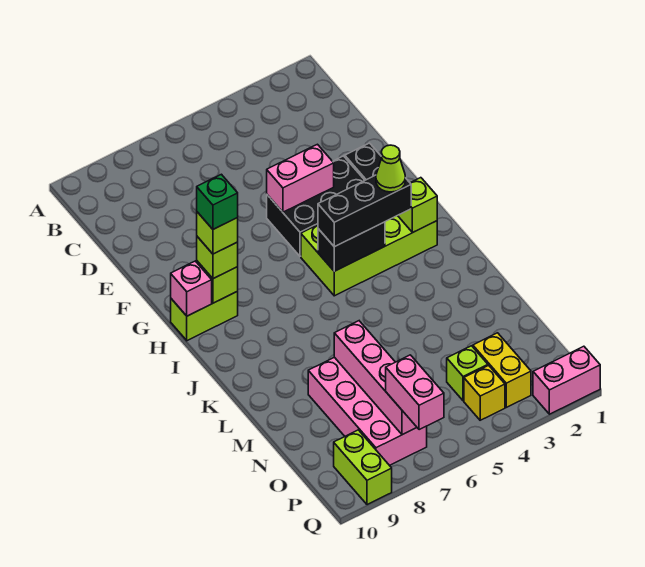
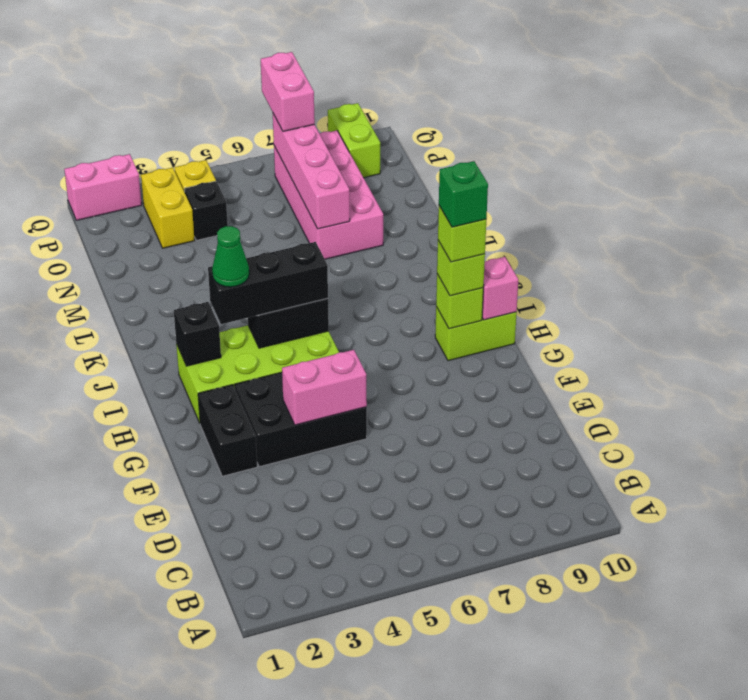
lime brick I2 level 2 -> black brick I2 level 2
lime cone I3 level 4 -> green cone I3 level 4
lime brick O4 level 1 -> black brick O4 level 1

